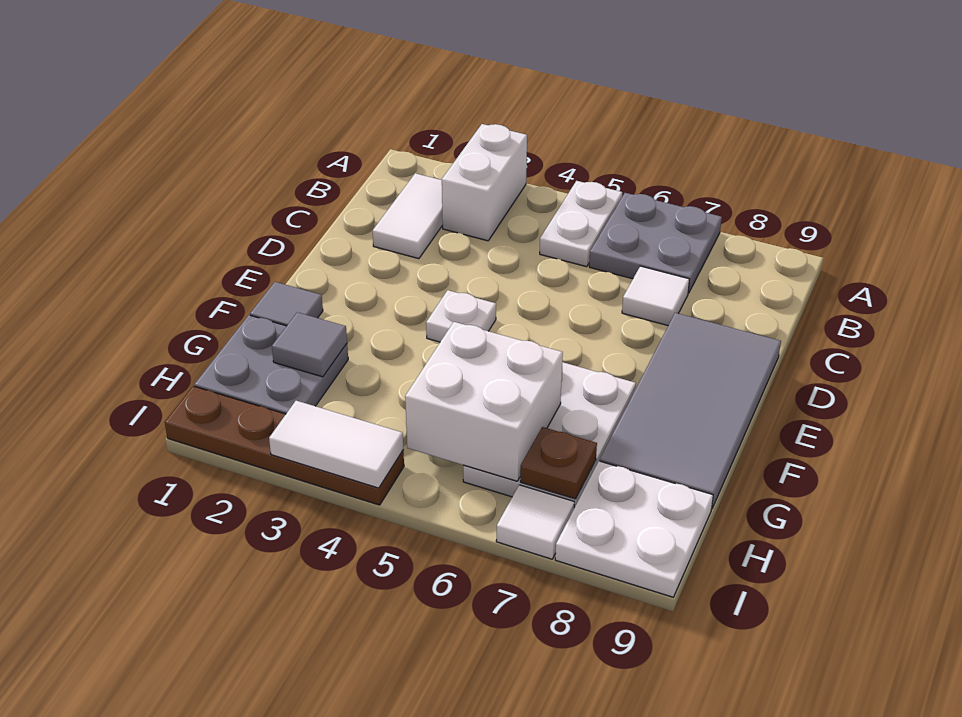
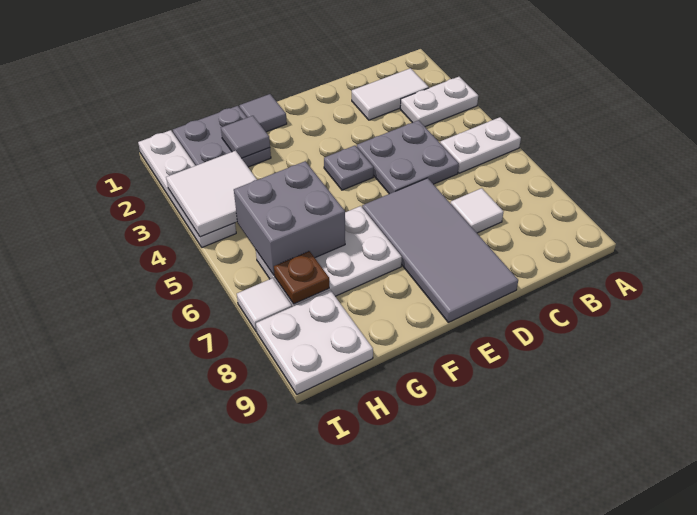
white brick A3:B3 level 1 -> white plate A3:B3 level 1
grey plate A6:B7 level 1 -> grey plate C4:D5 level 1
grey tile D8:G9 level 1 -> grey tile D6:E9 level 1
white plate E4 level 1 -> grey plate E4 level 1
white brick G5:H6 level 2 -> grey brick G5:H6 level 2
brown plate I1:I4 level 1 -> white plate I1:I4 level 1
white tile I3:I4 level 2 -> white tile H3:I4 level 2

